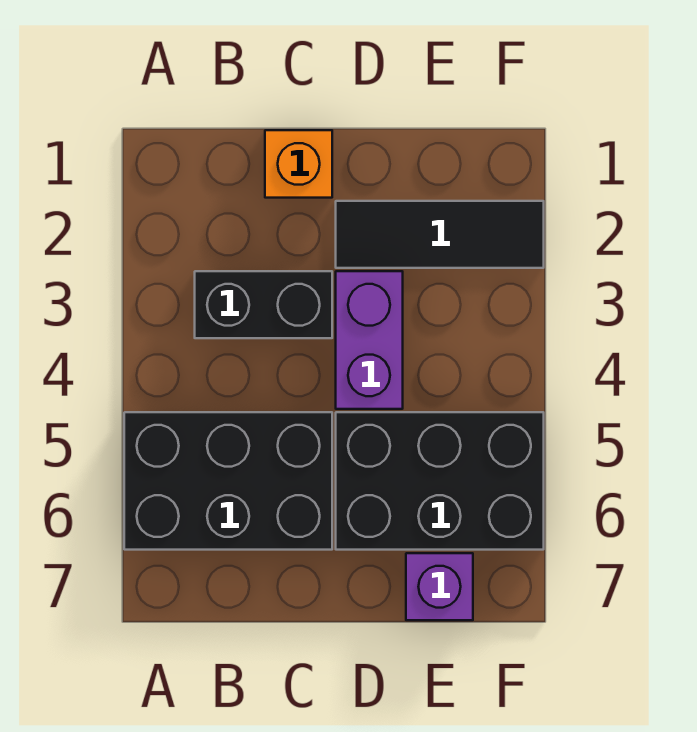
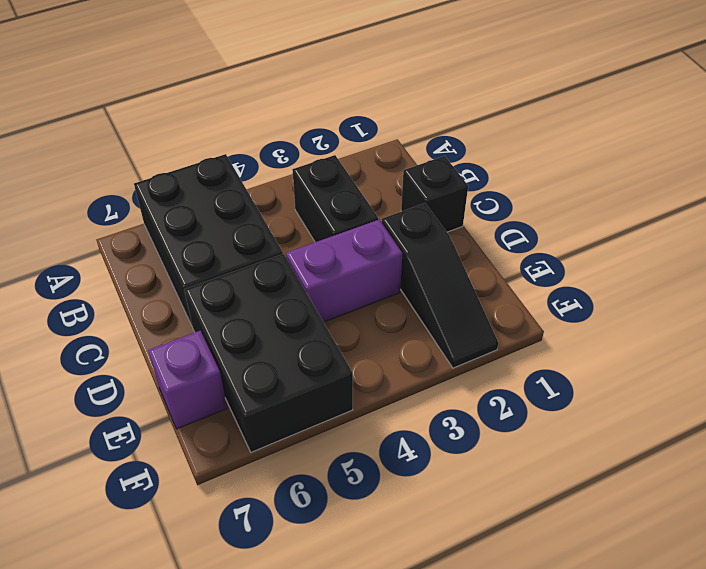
orange brick C1 level 1 -> black brick C1 level 1
black tile D2:F2 level 1 -> black slope D2:F2 level 1 top D

